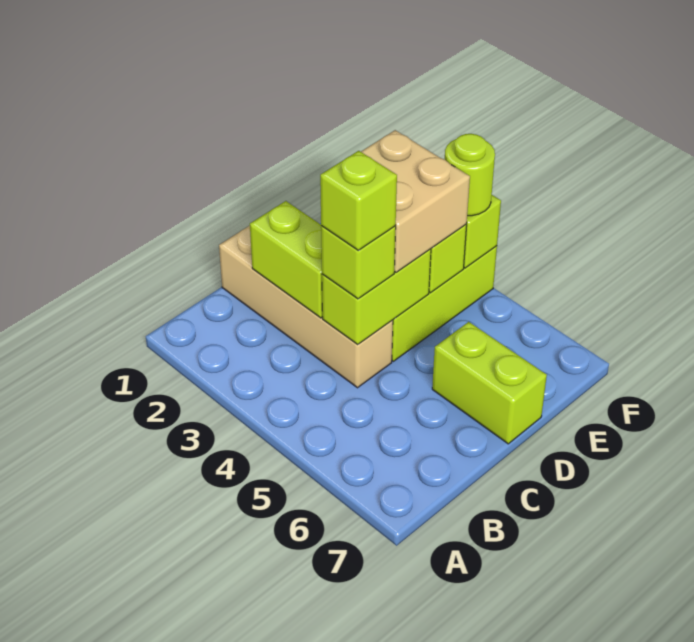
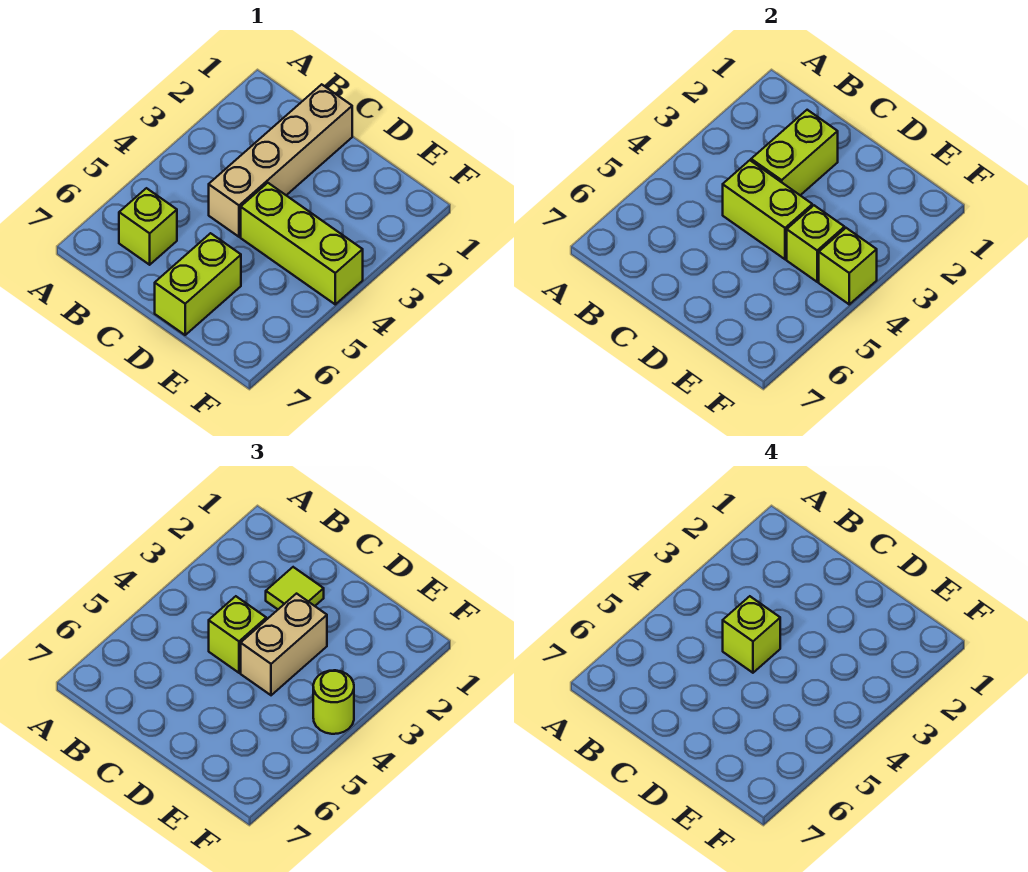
none -> lime brick B6 level 1
none -> lime tile C2 level 3
tan brick D3:E4 level 3 -> tan brick D3:D4 level 3

